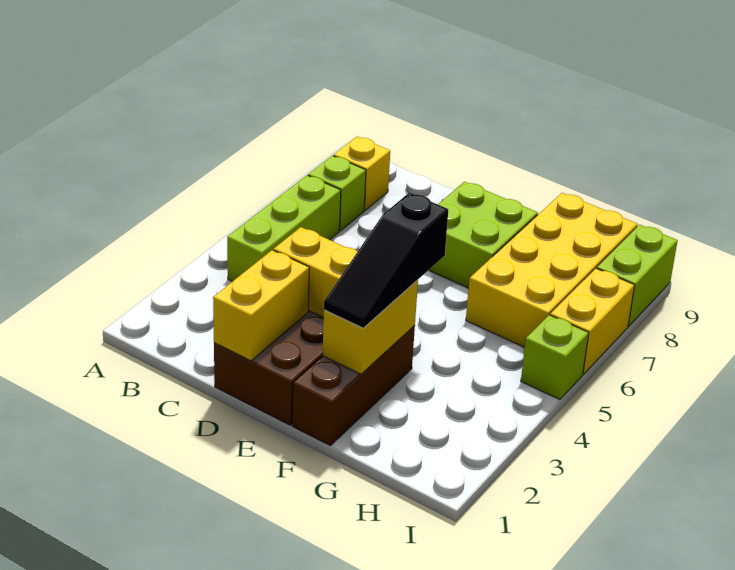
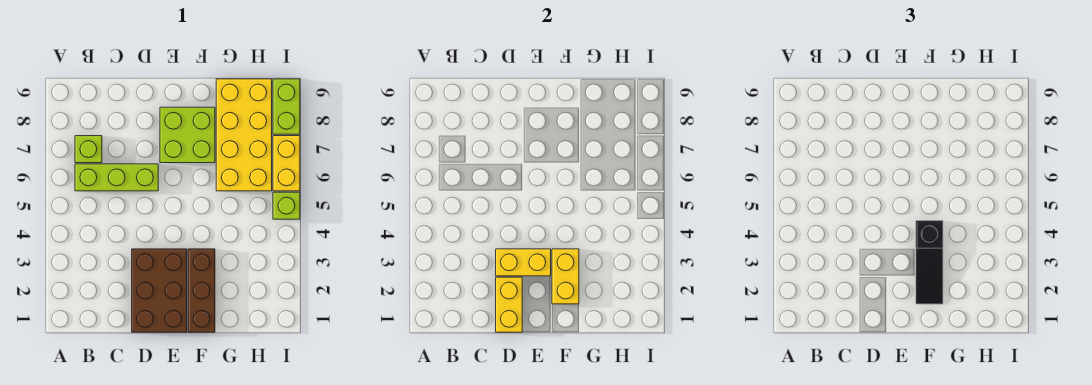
lime brick B4:B6 level 1 -> lime brick B6:D6 level 1
yellow brick B8 level 1 -> none

